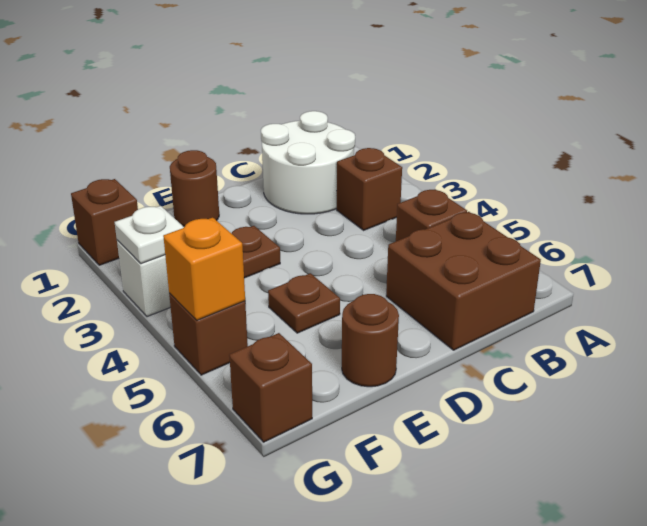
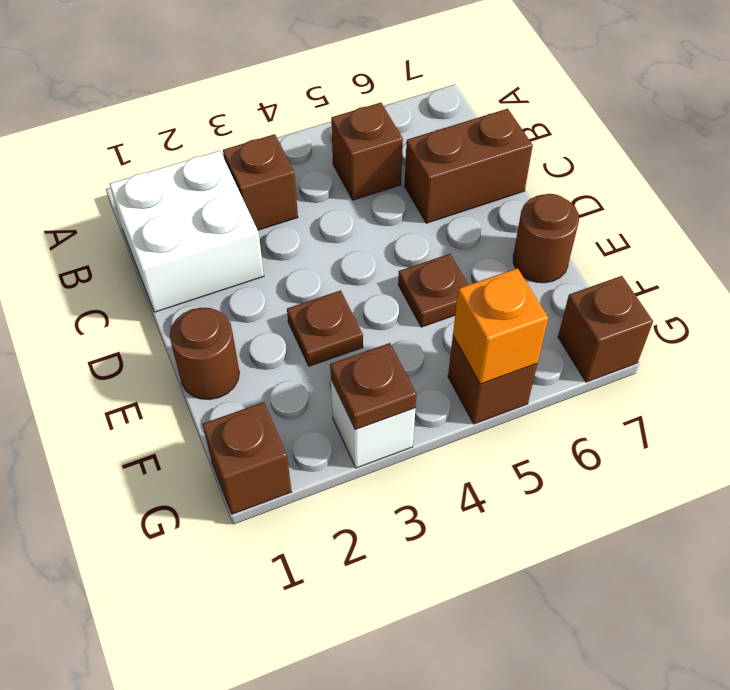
white round brick B1:C2 level 1 -> white brick B1:C2 level 1
brown brick B6:C7 level 1 -> brown brick C6:C7 level 1
white plate G3 level 2 -> brown plate G3 level 2

